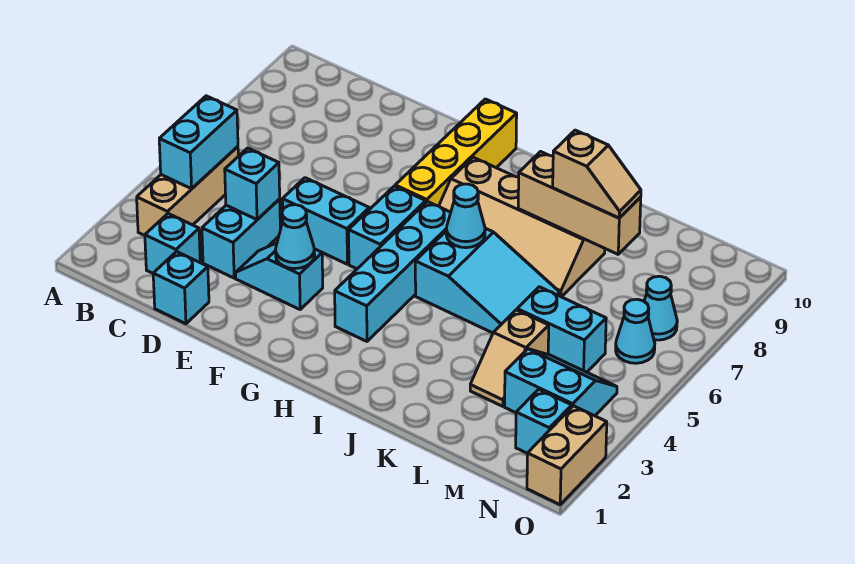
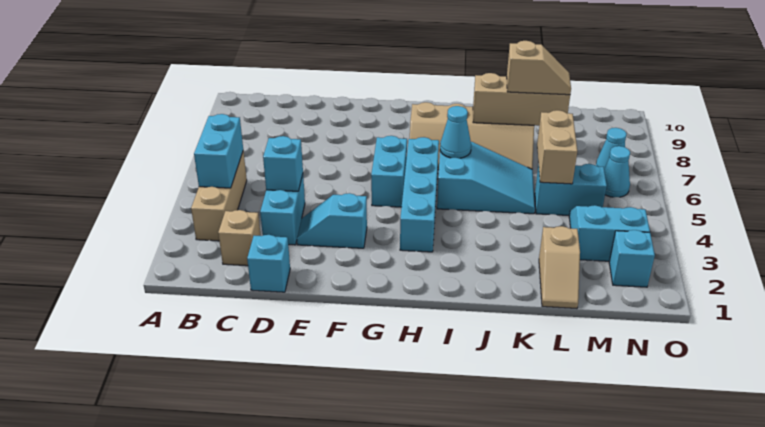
cyan brick C2 level 1 -> tan brick C2 level 1
cyan brick E5:F5 level 1 -> none
cyan cone F3 level 2 -> none
yellow brick G7:G10 level 1 -> none
tan slope L3:L4 level 1 top 4 -> tan slope L1:L2 level 1 top 2
tan brick O1:O2 level 1 -> tan brick L5:L6 level 2

